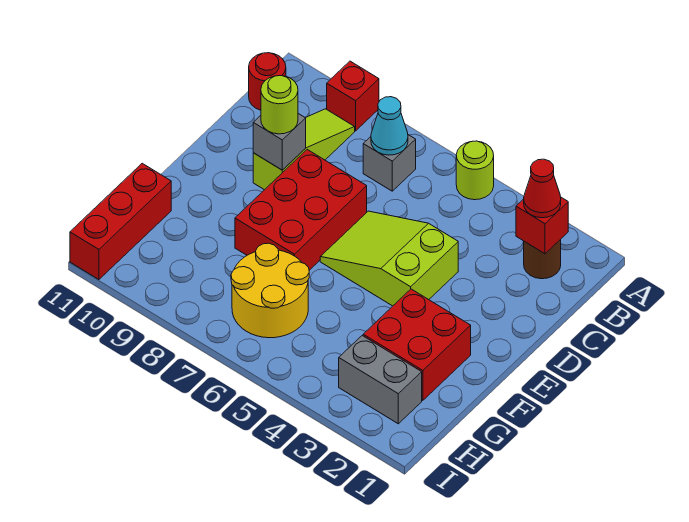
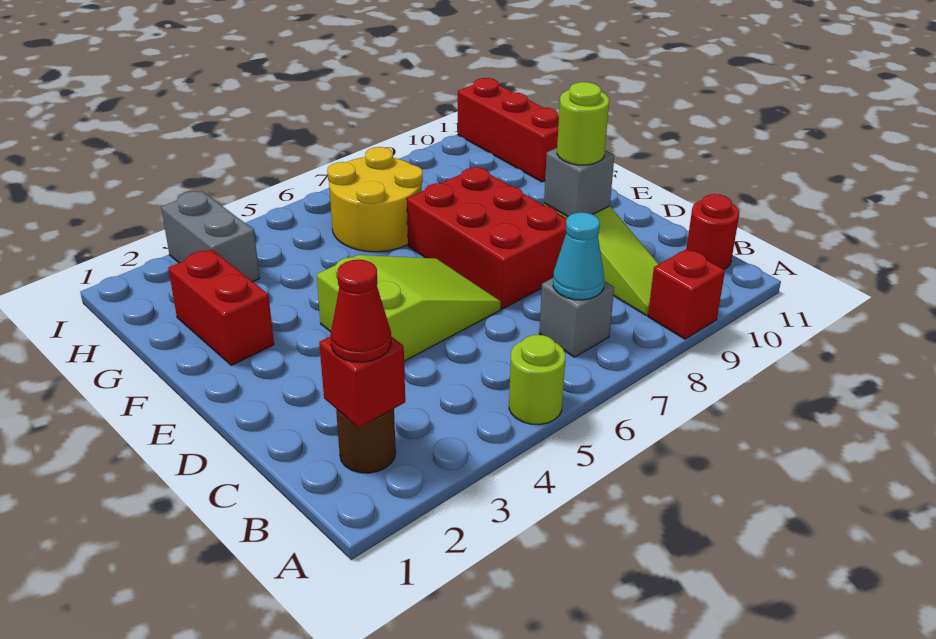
red brick F2:G3 level 1 -> red brick F2:G2 level 1
grey brick H2:H3 level 1 -> grey brick H3:I3 level 1

